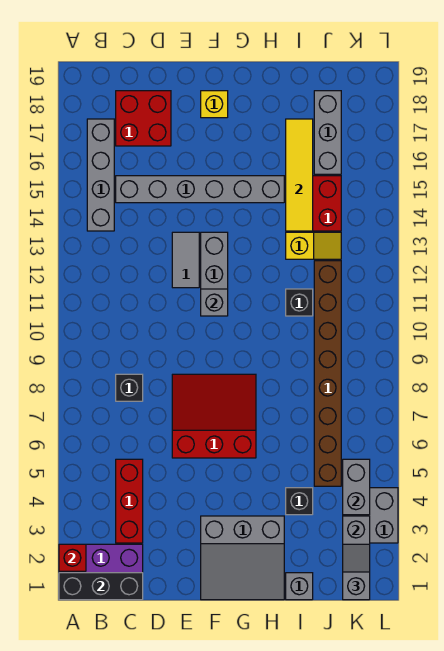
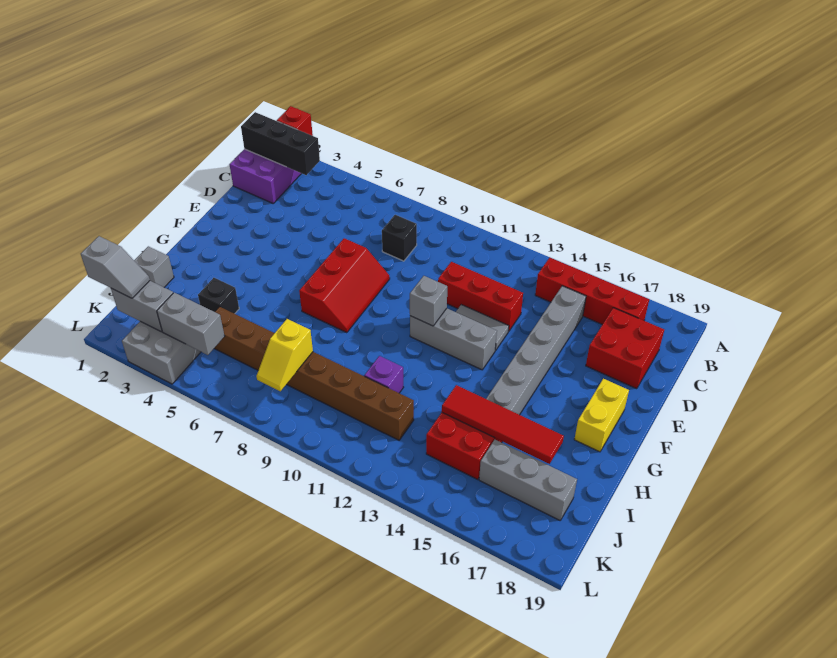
black brick A1:C1 level 2 -> black brick B1:B3 level 2
grey brick B14:B17 level 1 -> red brick B14:B17 level 1
red brick C3:C5 level 1 -> red brick D11:D13 level 1
red slope E6:G8 level 1 top 6 -> red slope E7:G8 level 1 top 7
grey slope F1:H3 level 1 top 3 -> none
yellow brick F18 level 1 -> yellow brick F18:G18 level 1
black brick I11 level 1 -> purple brick I11 level 1
yellow slope I13:J13 level 1 top I -> yellow slope J8:K8 level 2 top J
yellow tile I14:I17 level 2 -> red tile I14:I17 level 2

